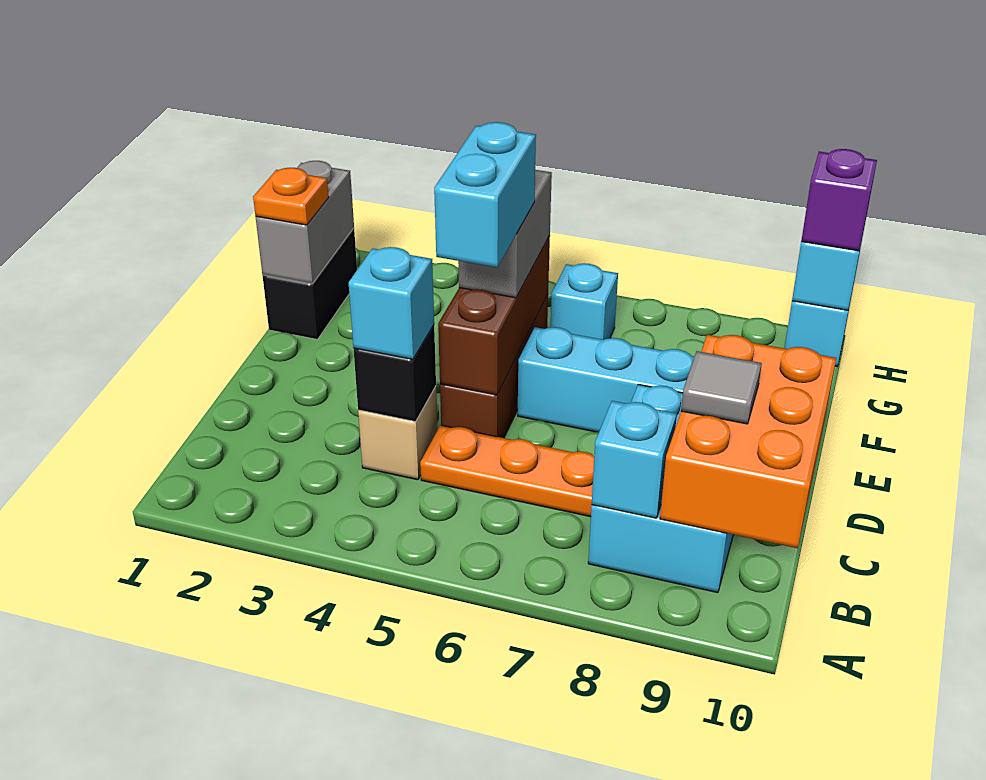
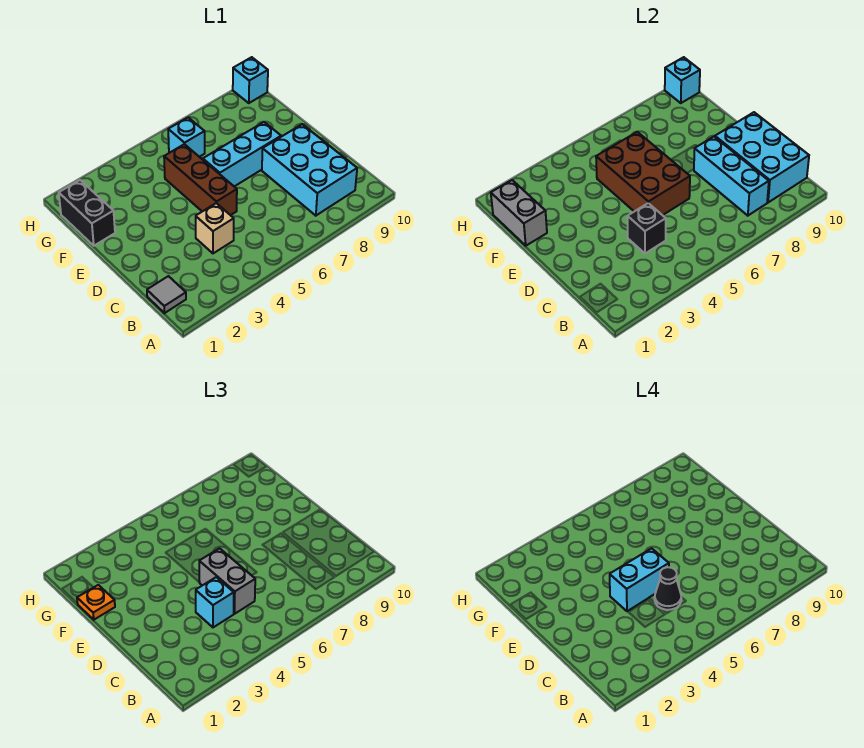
cyan brick B8 level 2 -> cyan brick B8:D8 level 2
orange brick B9:D10 level 2 -> cyan brick B9:D10 level 2
orange plate C5:C7 level 1 -> none
none -> black cone C5 level 4
grey tile C9 level 3 -> grey tile B1 level 1
brown brick D5:F5 level 2 -> brown brick D5:F6 level 2
cyan brick D5:E5 level 4 -> cyan brick D4:D5 level 4
grey brick E5:F5 level 3 -> grey brick C5:D5 level 3
purple brick H10 level 3 -> none

